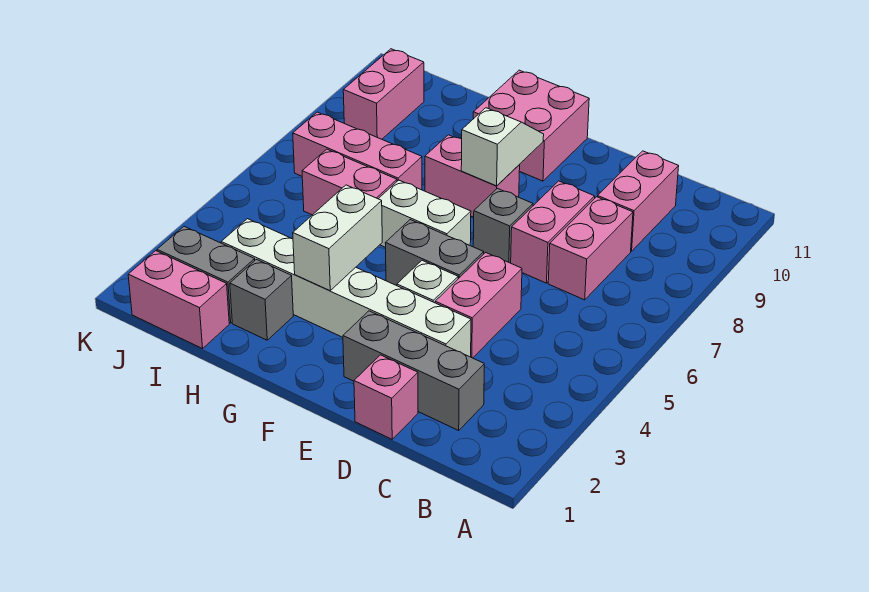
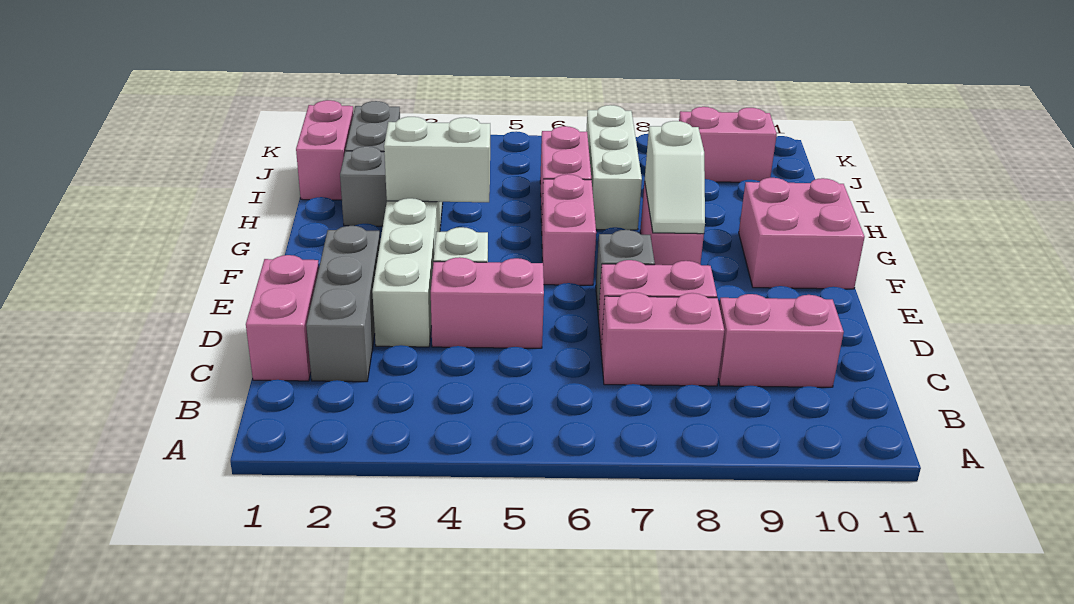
pink brick D1 level 1 -> pink brick C1:D1 level 1
grey brick E5:F5 level 1 -> none
white brick F6:G6 level 1 -> pink brick F6:G6 level 1
white slope F8:F9 level 2 top 8 -> white slope F8:G8 level 2 top G
pink brick H7:J7 level 1 -> white brick H7:J7 level 1

